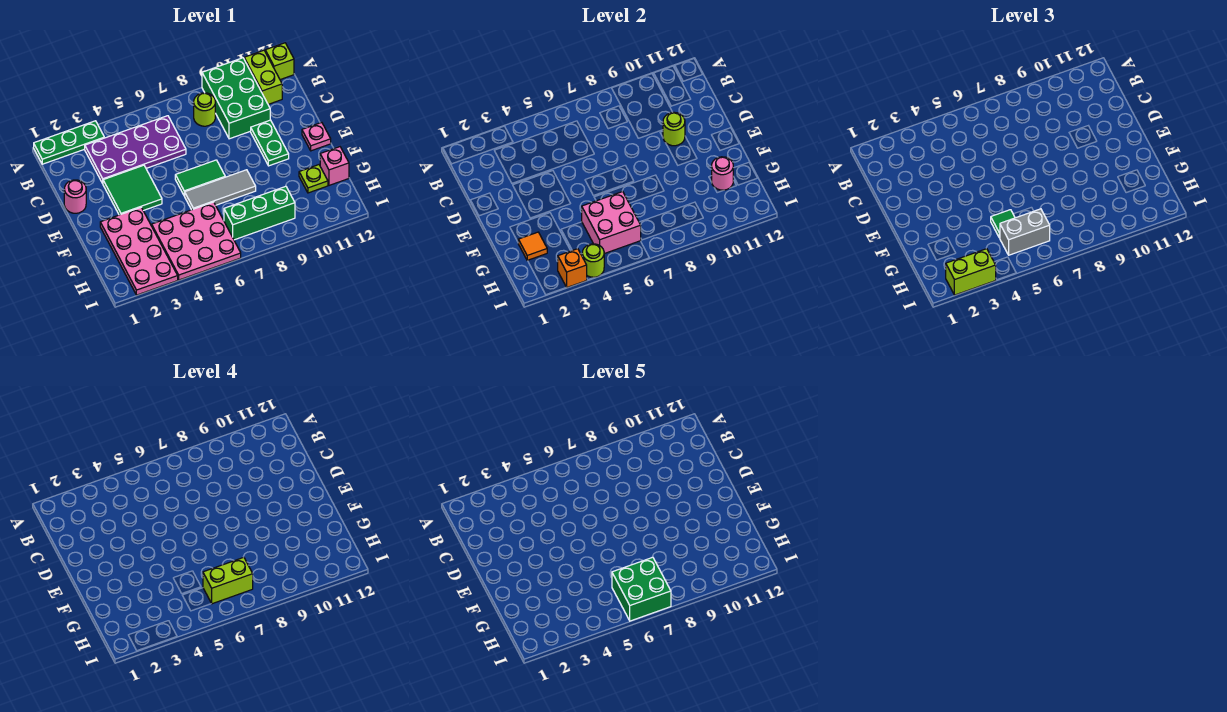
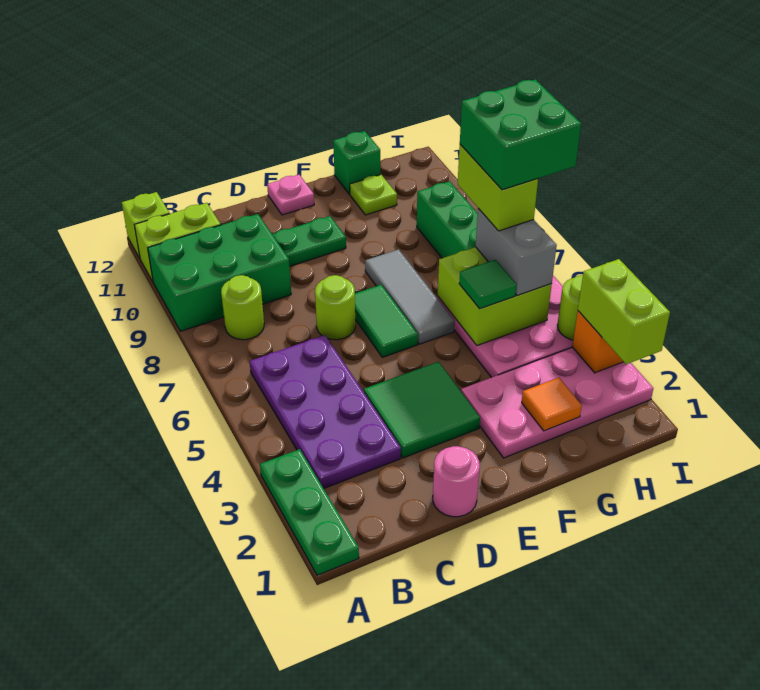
lime round brick D10 level 2 -> lime round brick D7 level 1
pink brick G5:H6 level 2 -> lime brick G5:H6 level 2
pink round brick G11 level 2 -> none
pink brick G12 level 1 -> green brick G12 level 1

